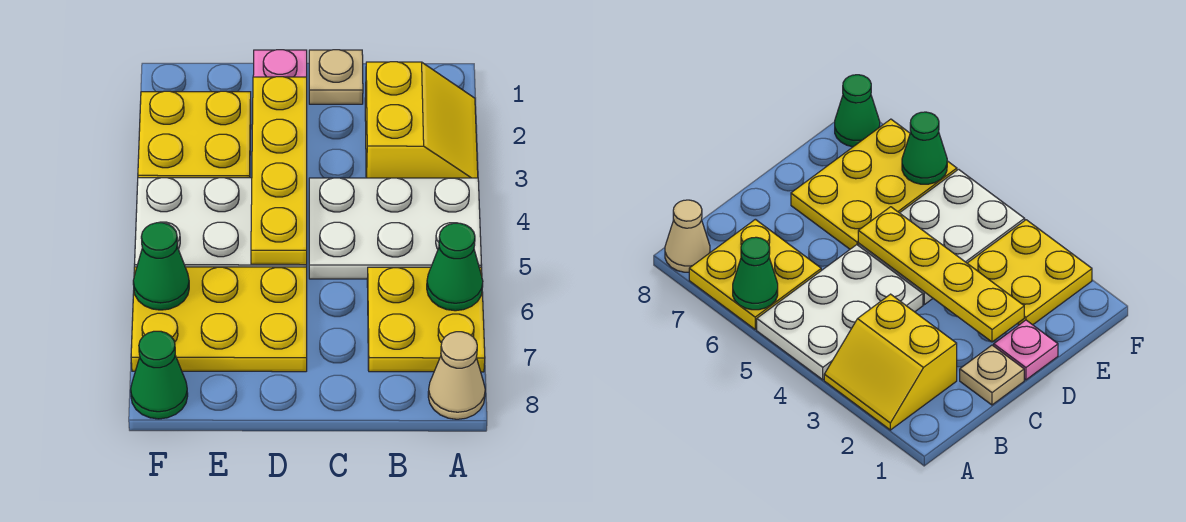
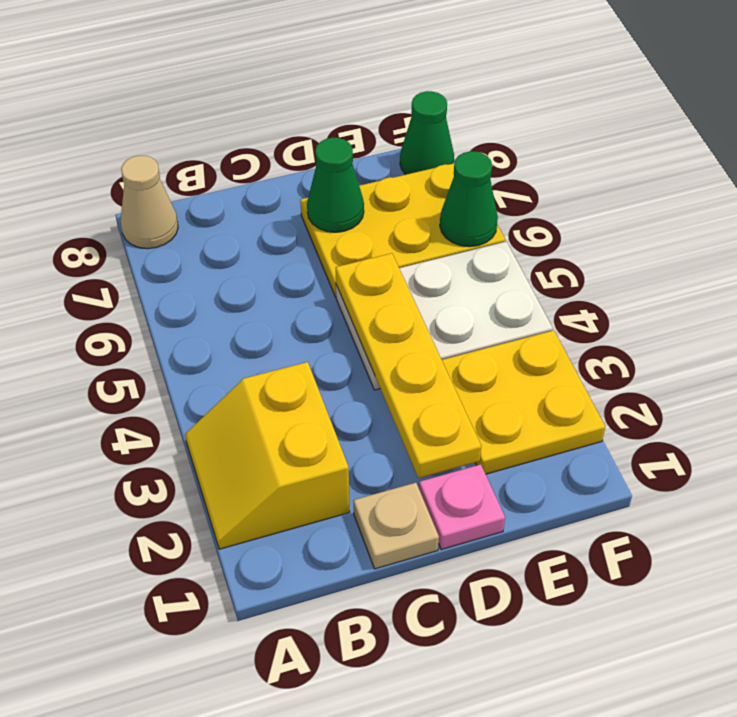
white plate A4:C5 level 1 -> none
yellow plate A6:B7 level 1 -> none
green cone A6 level 2 -> green cone D7 level 2

